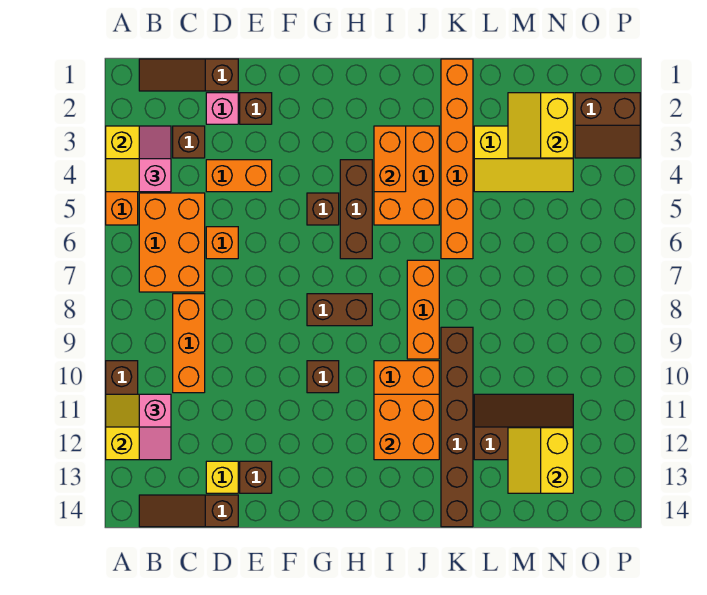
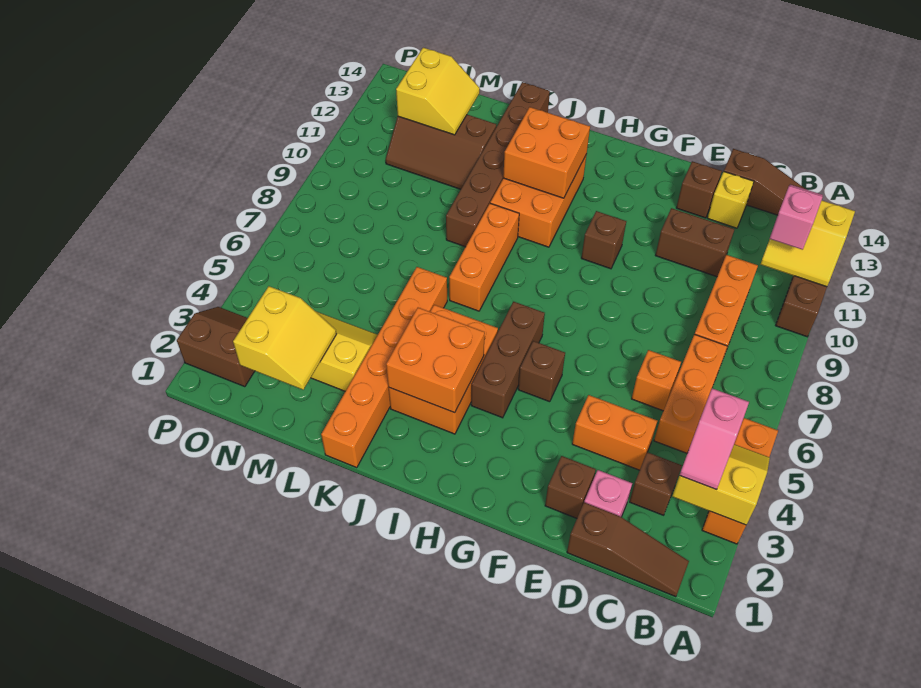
orange brick B5:C7 level 1 -> orange brick C5:C7 level 1
brown brick G8:H8 level 1 -> brown brick D11:E11 level 1
orange brick I3:I4 level 2 -> orange brick I3:J4 level 2

